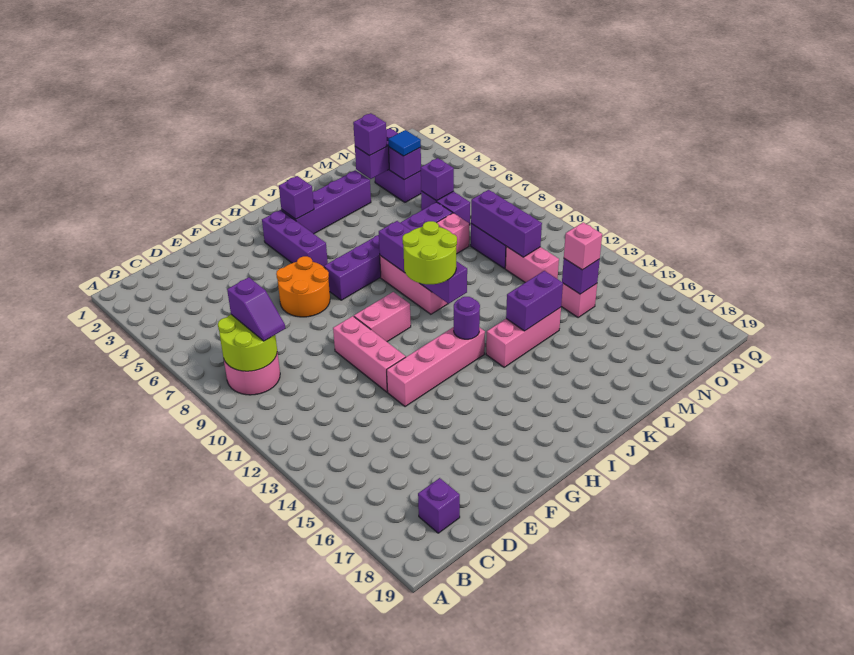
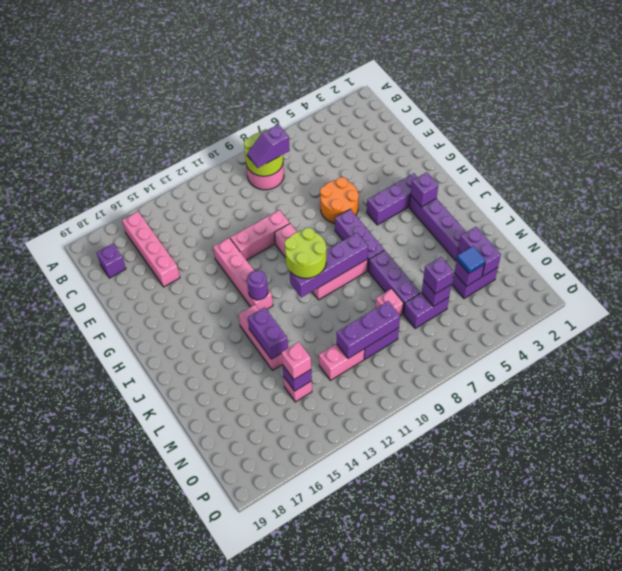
none -> pink brick B16:E16 level 1
purple brick M3 level 3 -> purple brick N6 level 3

